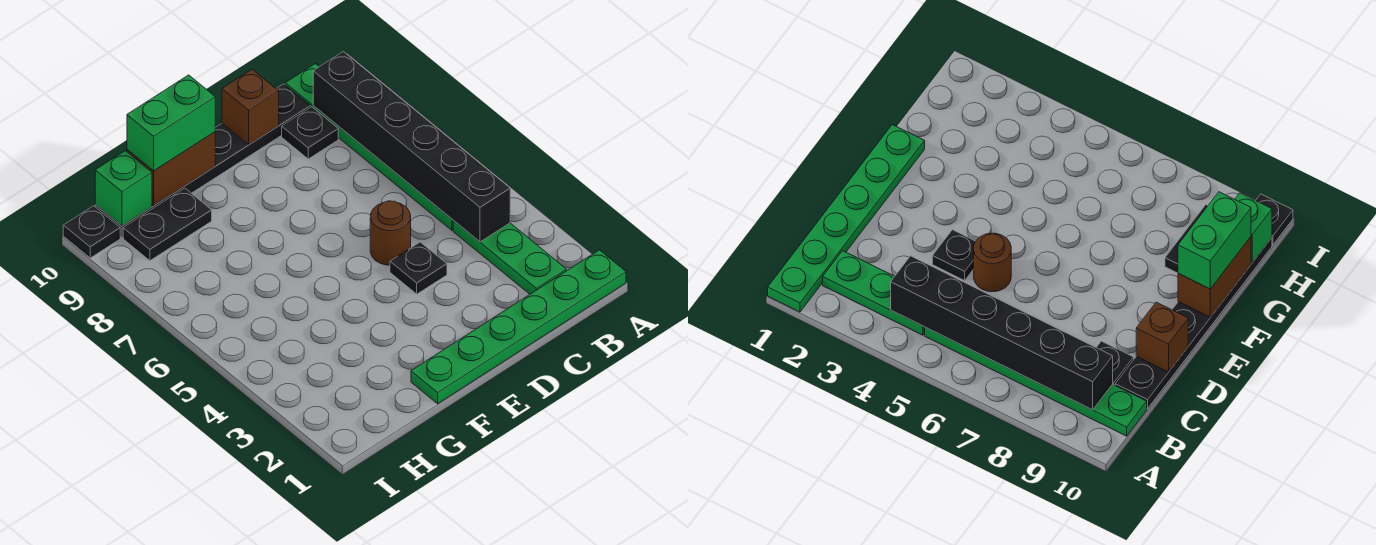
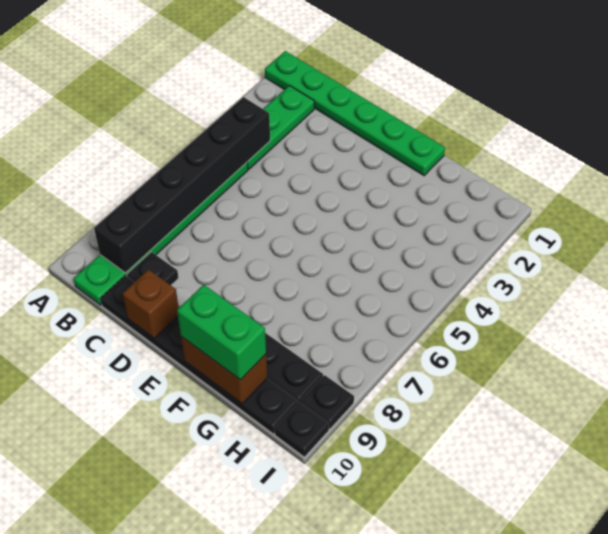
black plate D4 level 1 -> black plate I9 level 1
brown round brick D5 level 1 -> none
green brick H10 level 2 -> none

